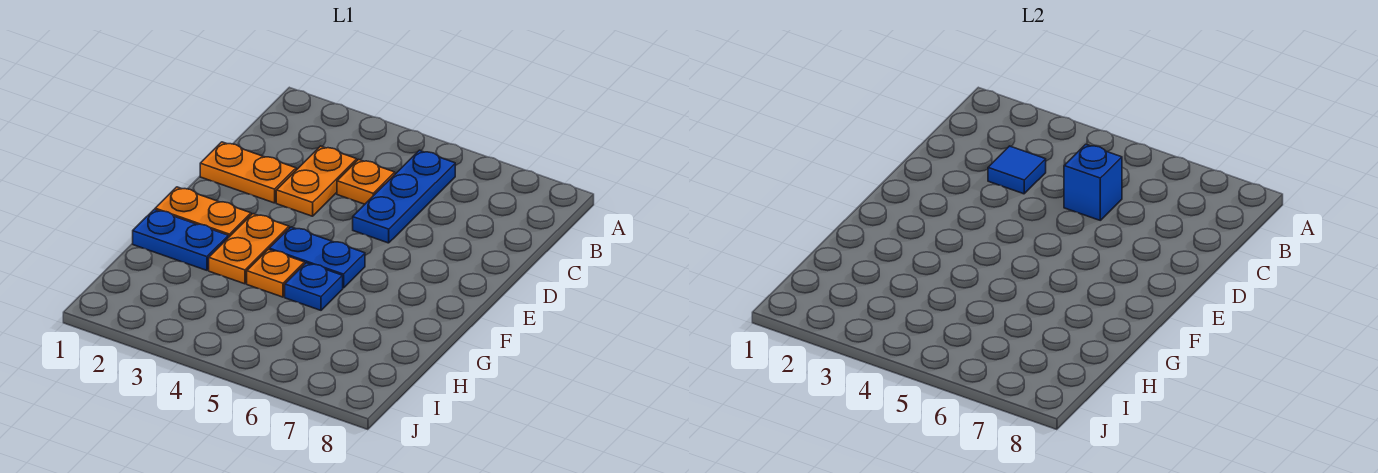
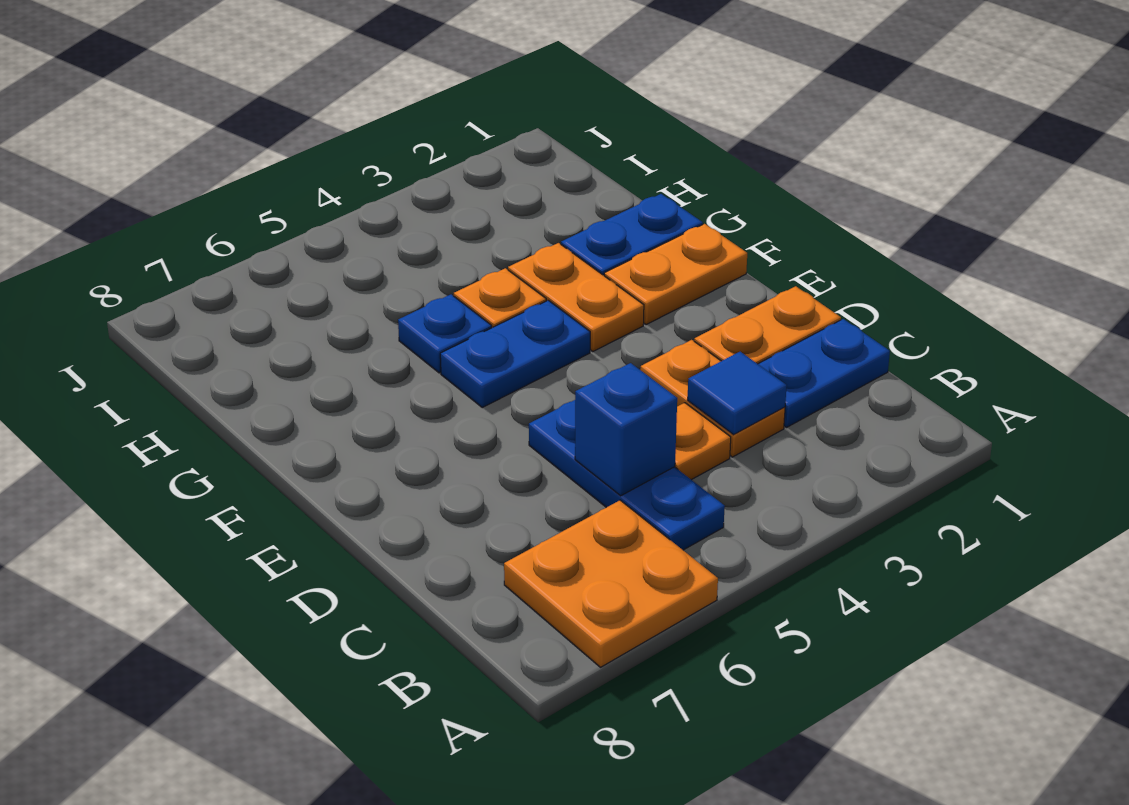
none -> orange plate A6:B7 level 1
none -> blue plate C1:C2 level 1

